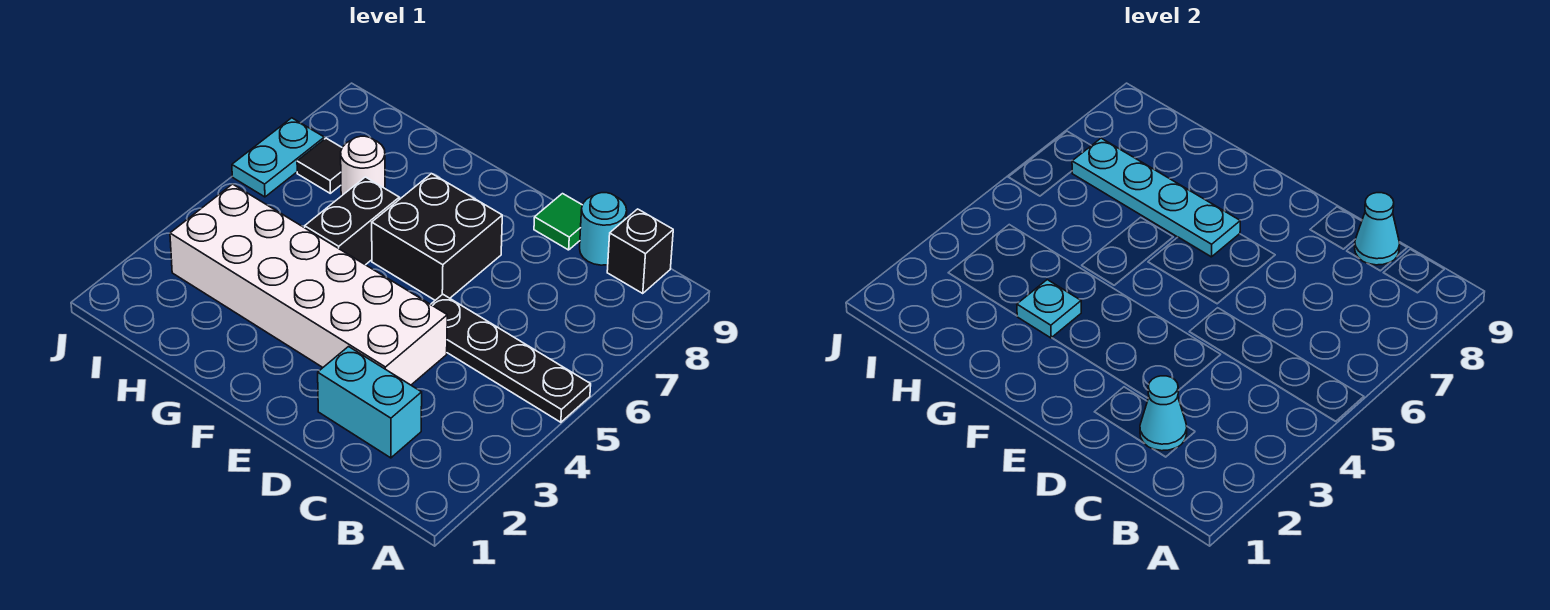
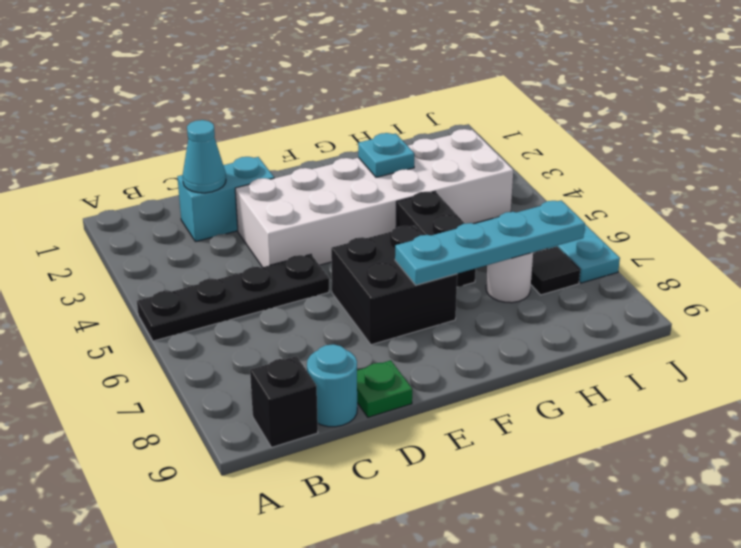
cyan cone C9 level 2 -> none
green tile D9 level 1 -> green plate D9 level 1

